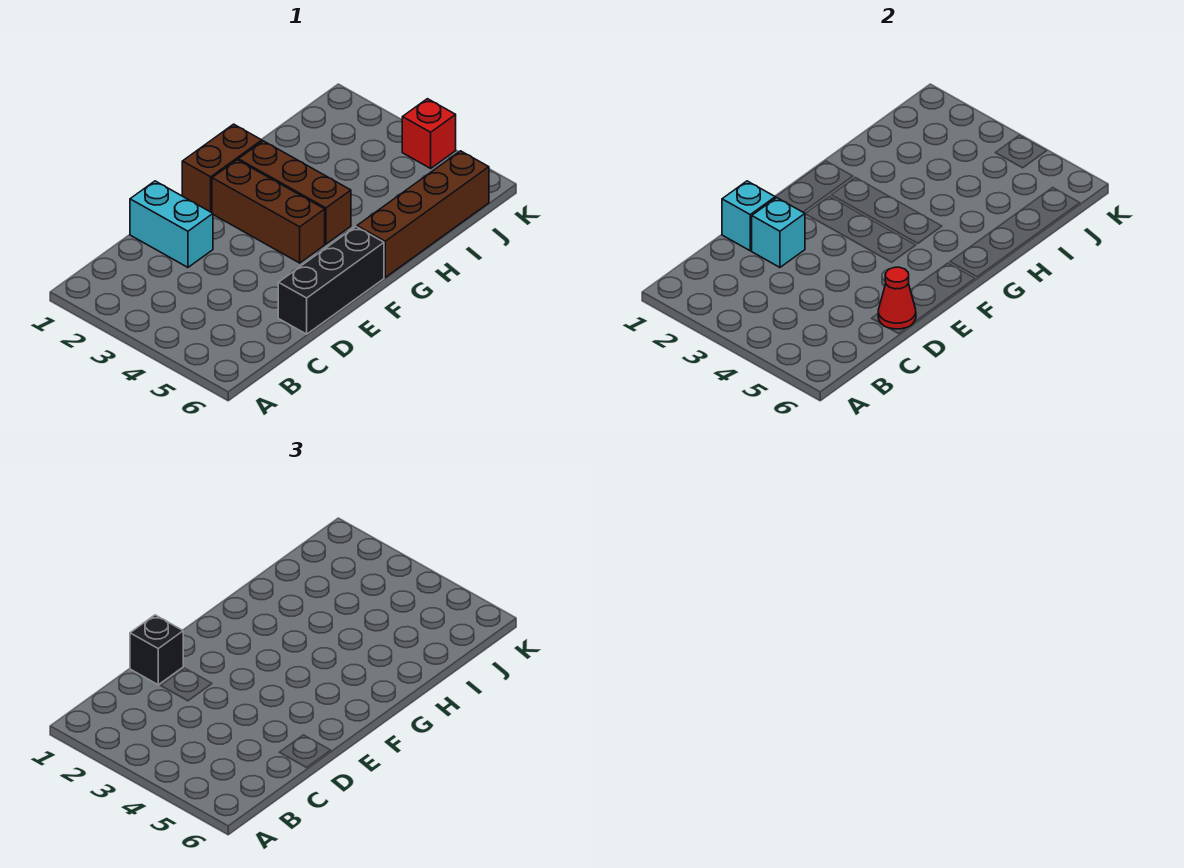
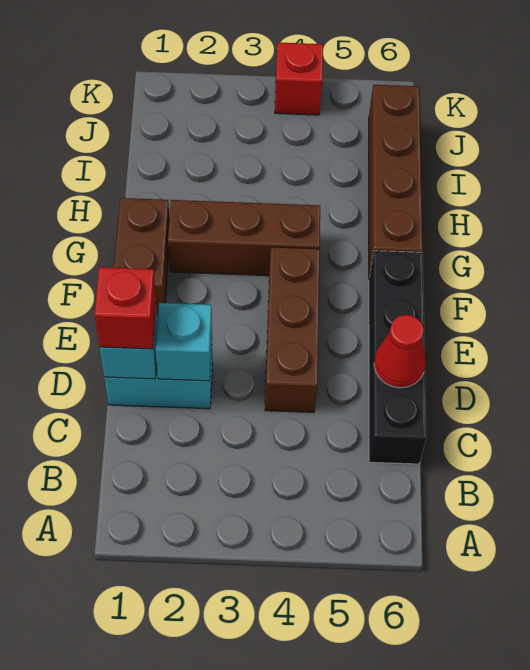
black brick D1 level 3 -> red brick D1 level 3
black brick D6:F6 level 1 -> black brick C6:F6 level 1
brown brick F2:F4 level 1 -> brown brick D4:F4 level 1

